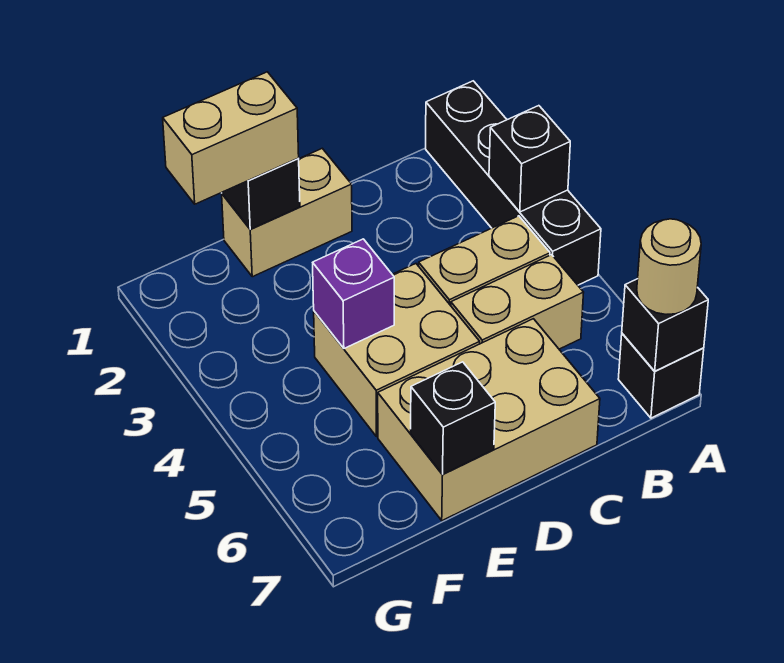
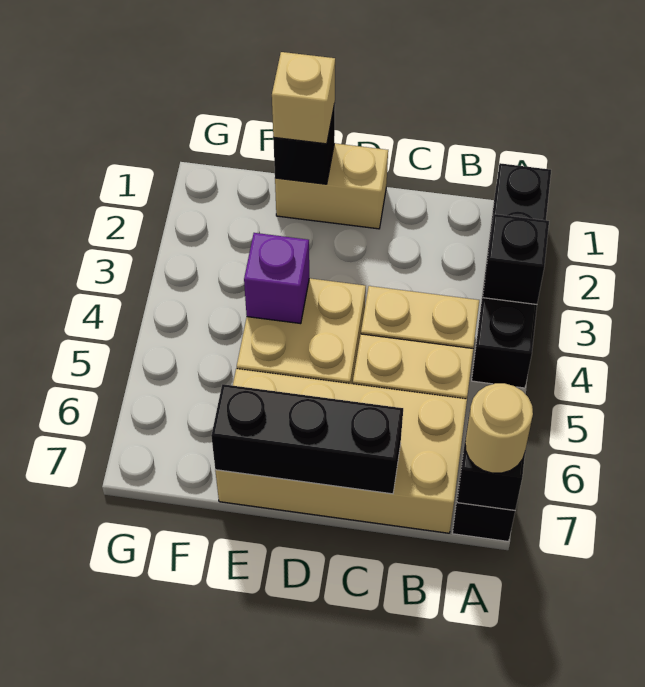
tan brick C6:E7 level 1 -> tan brick B6:E7 level 1
tan brick E1:F1 level 3 -> tan brick E1 level 3
black brick E7 level 2 -> black brick C7:E7 level 2

